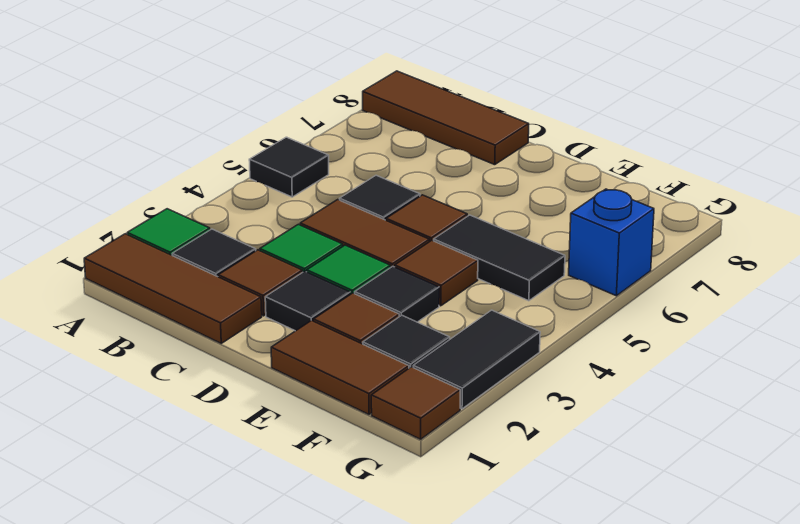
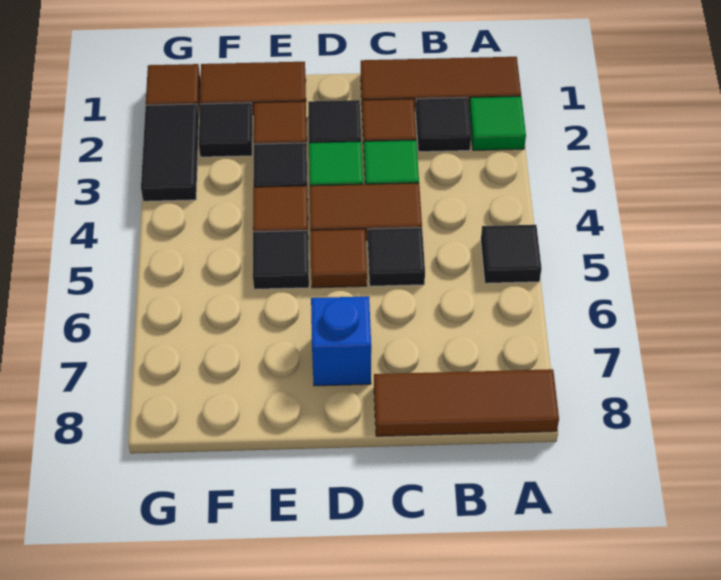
black tile E5:F5 level 1 -> black tile E5 level 1
blue brick G6 level 1 -> blue brick D7 level 1

